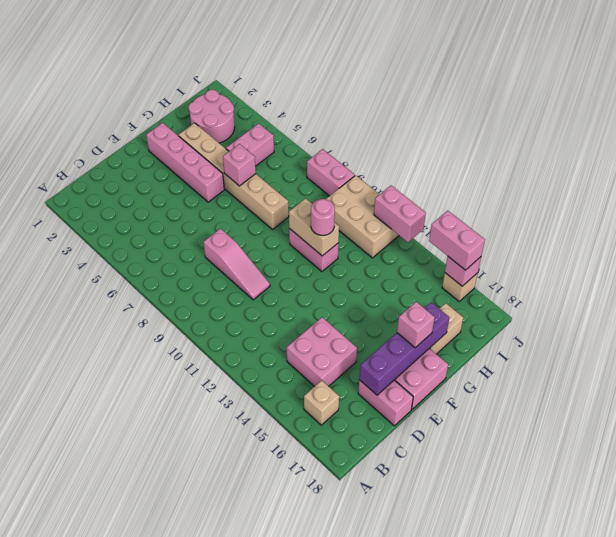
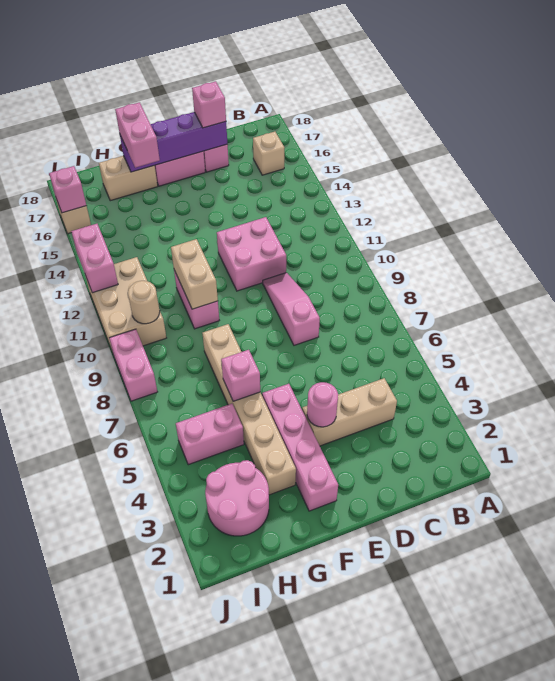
none -> tan brick C4:E4 level 1
pink brick C14:D15 level 1 -> pink brick D11:E12 level 1
pink brick F17 level 3 -> pink brick D17 level 3
pink round brick G11 level 3 -> pink round brick E4 level 2
none -> tan round brick I10 level 2
pink brick J15:J16 level 3 -> pink brick G16:G17 level 3

